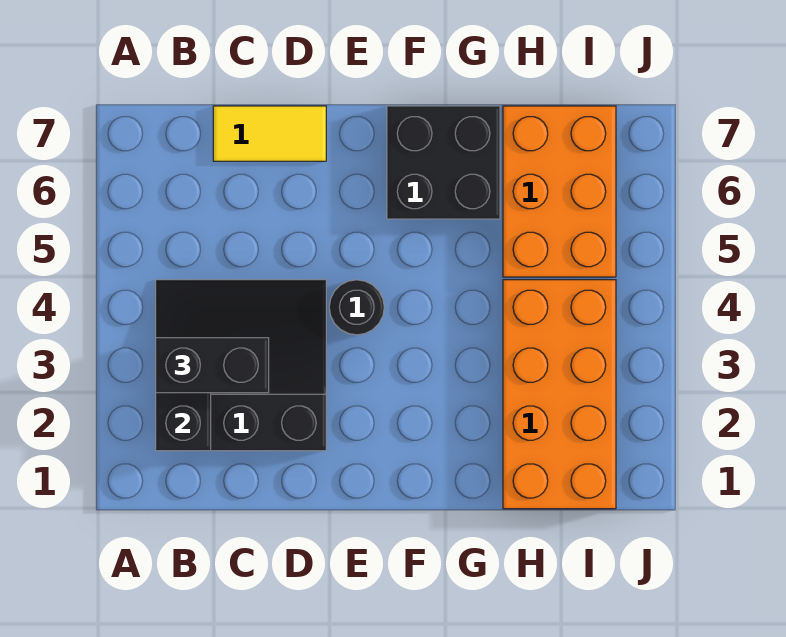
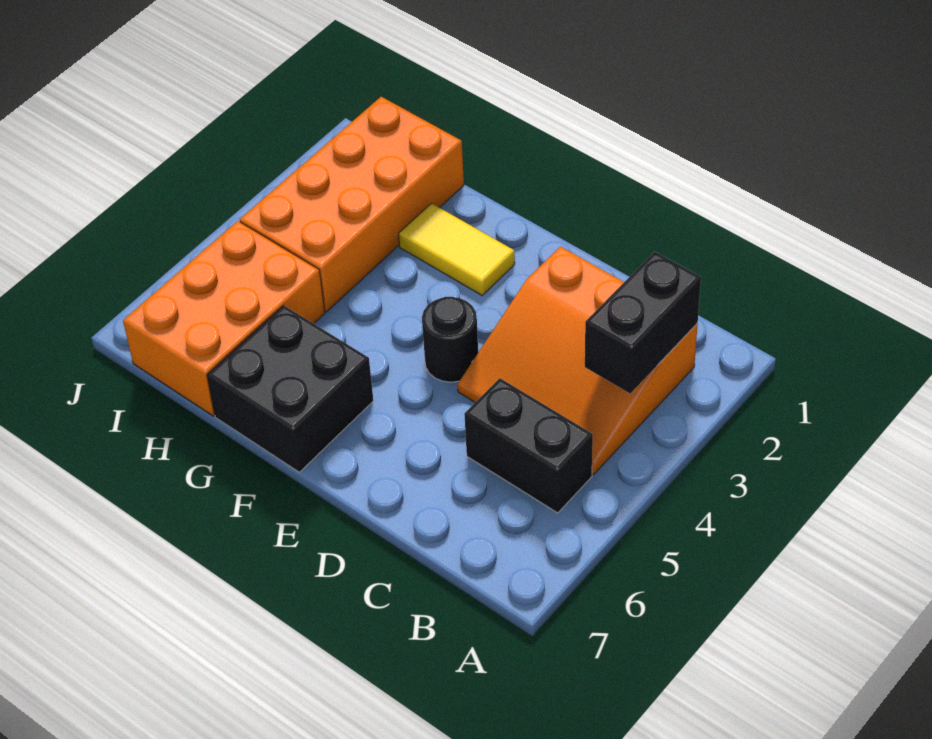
black slope B2:D4 level 1 top 2 -> orange slope B2:D4 level 1 top 2
black brick B3:C3 level 3 -> black brick B5:C5 level 1
yellow tile C7:D7 level 1 -> yellow tile F2:G2 level 1

